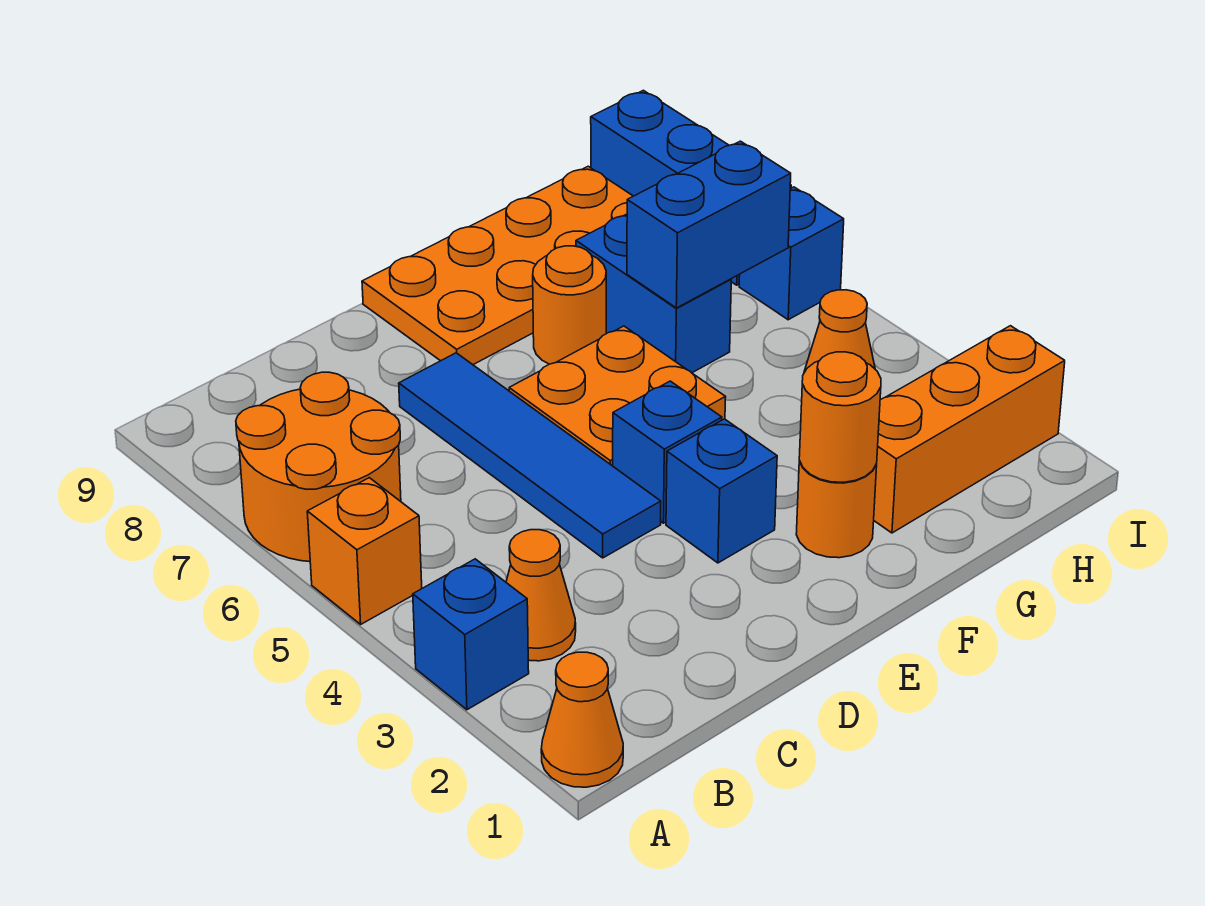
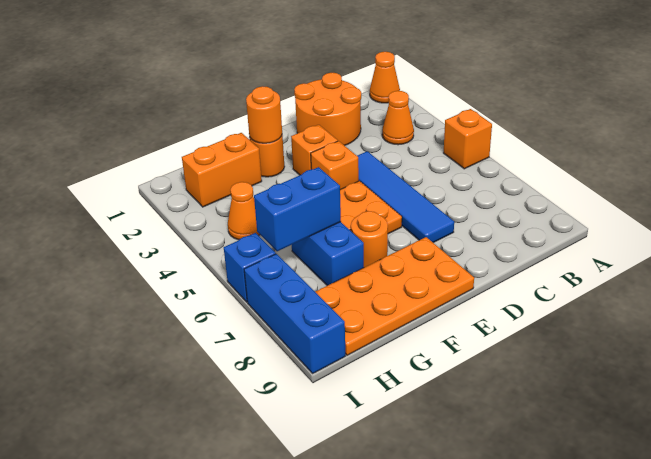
blue brick A3 level 1 -> none
orange round brick A6:B7 level 1 -> orange round brick C1:D2 level 1
blue brick E3 level 1 -> orange brick E3 level 1
blue brick E4 level 1 -> orange brick E4 level 1
orange brick G2:I2 level 1 -> orange brick G2:H2 level 1

